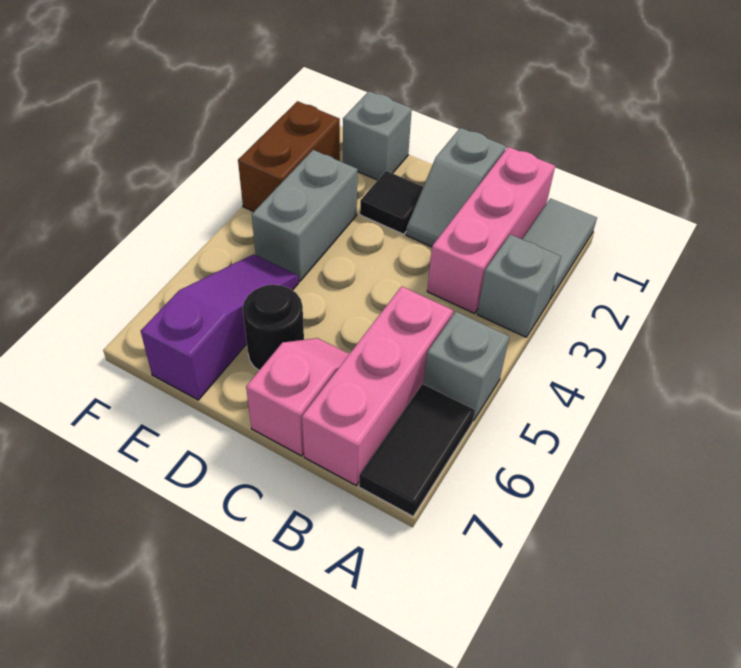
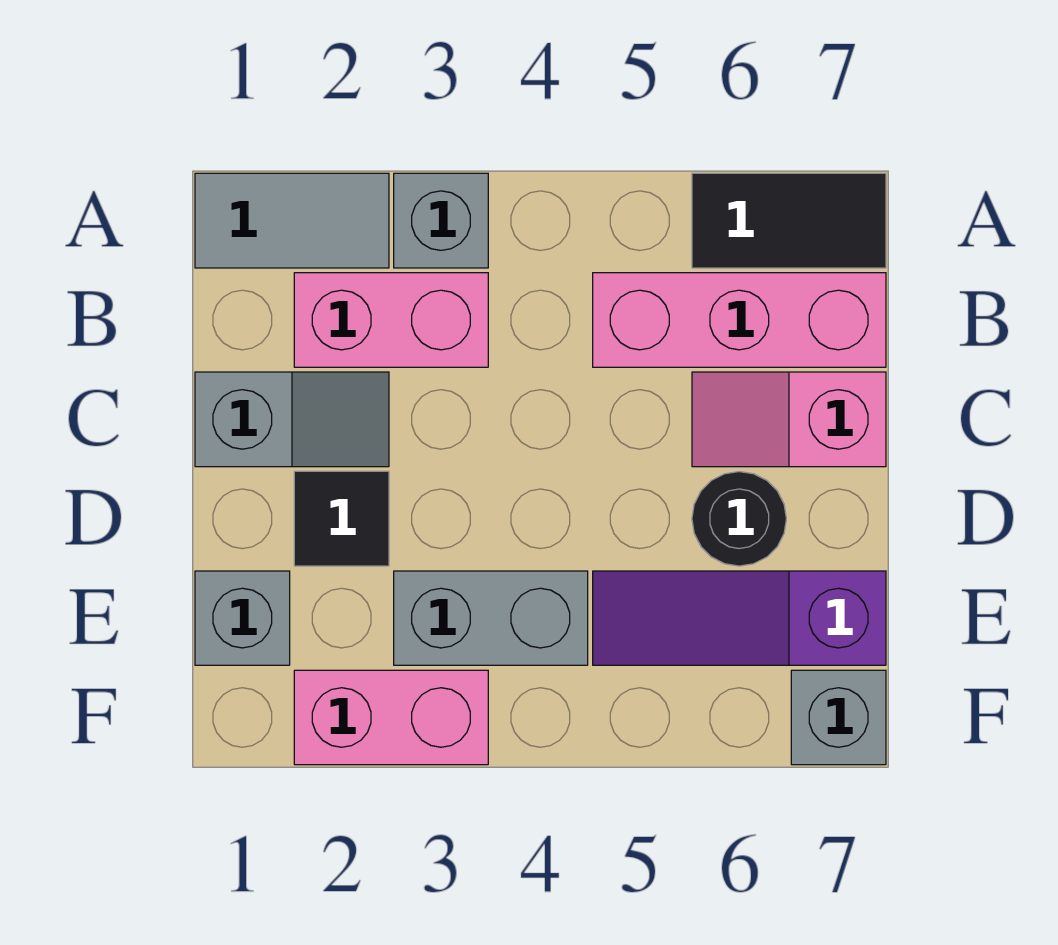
grey brick A5 level 1 -> grey brick F7 level 1
pink brick B1:B3 level 1 -> pink brick B2:B3 level 1
brown brick F2:F3 level 1 -> pink brick F2:F3 level 1

